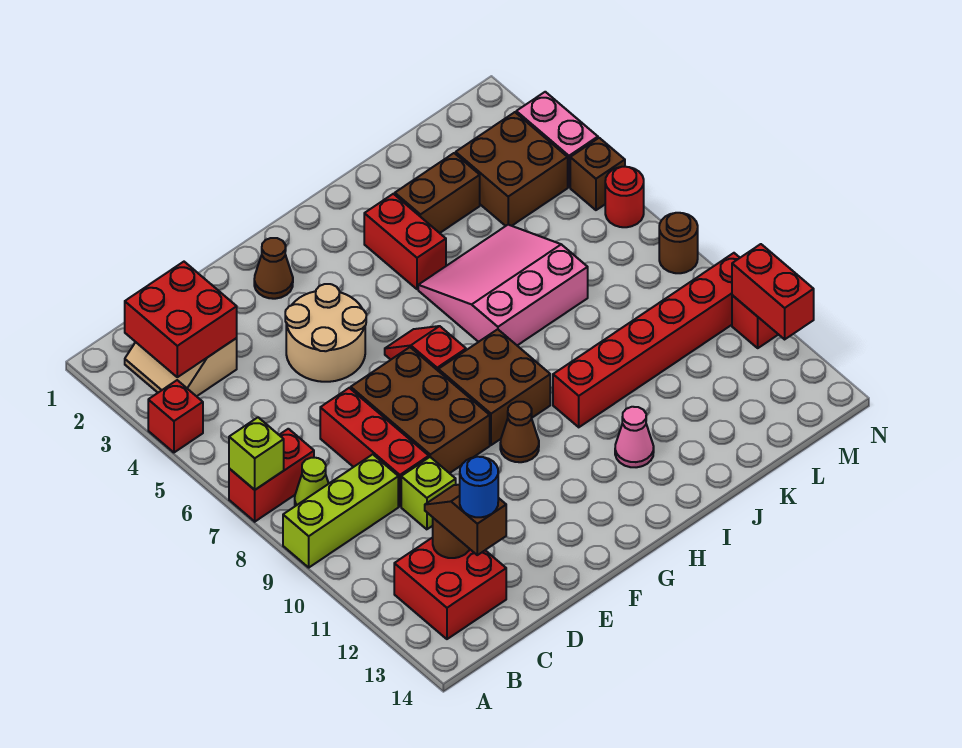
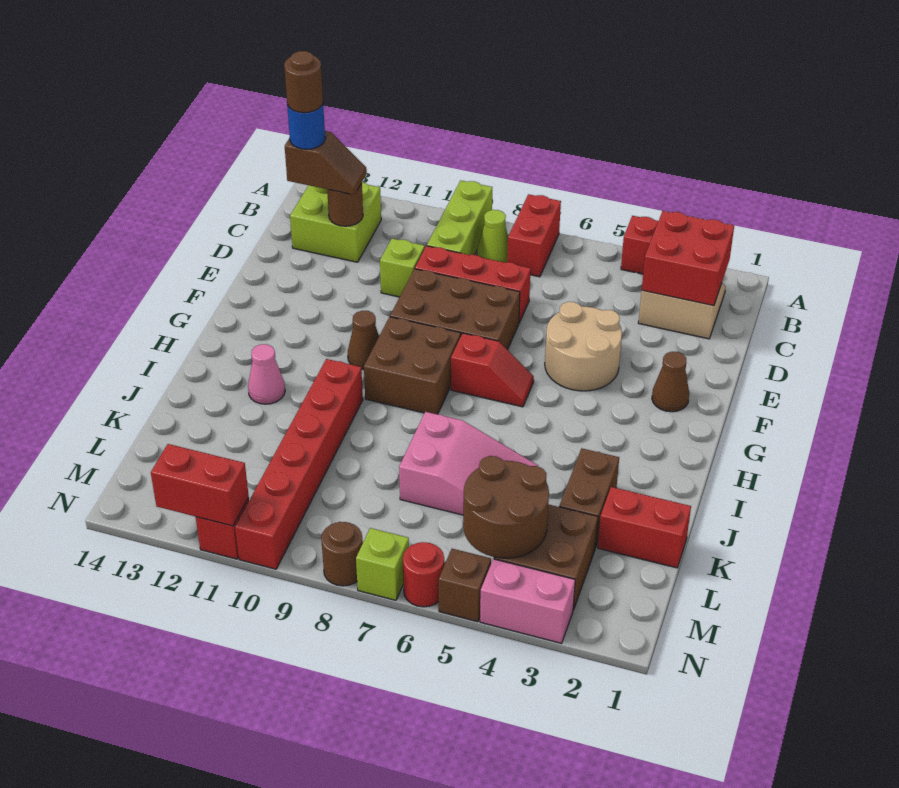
lime brick A7 level 2 -> lime brick N7 level 1
red brick B12:C13 level 1 -> lime brick B12:C13 level 1
none -> brown round brick C13 level 5
red brick I3:I4 level 1 -> red brick K1:K2 level 1
pink slope I5:K7 level 1 top 7 -> pink slope J5:K7 level 1 top 7
none -> brown round brick L4:M5 level 2

